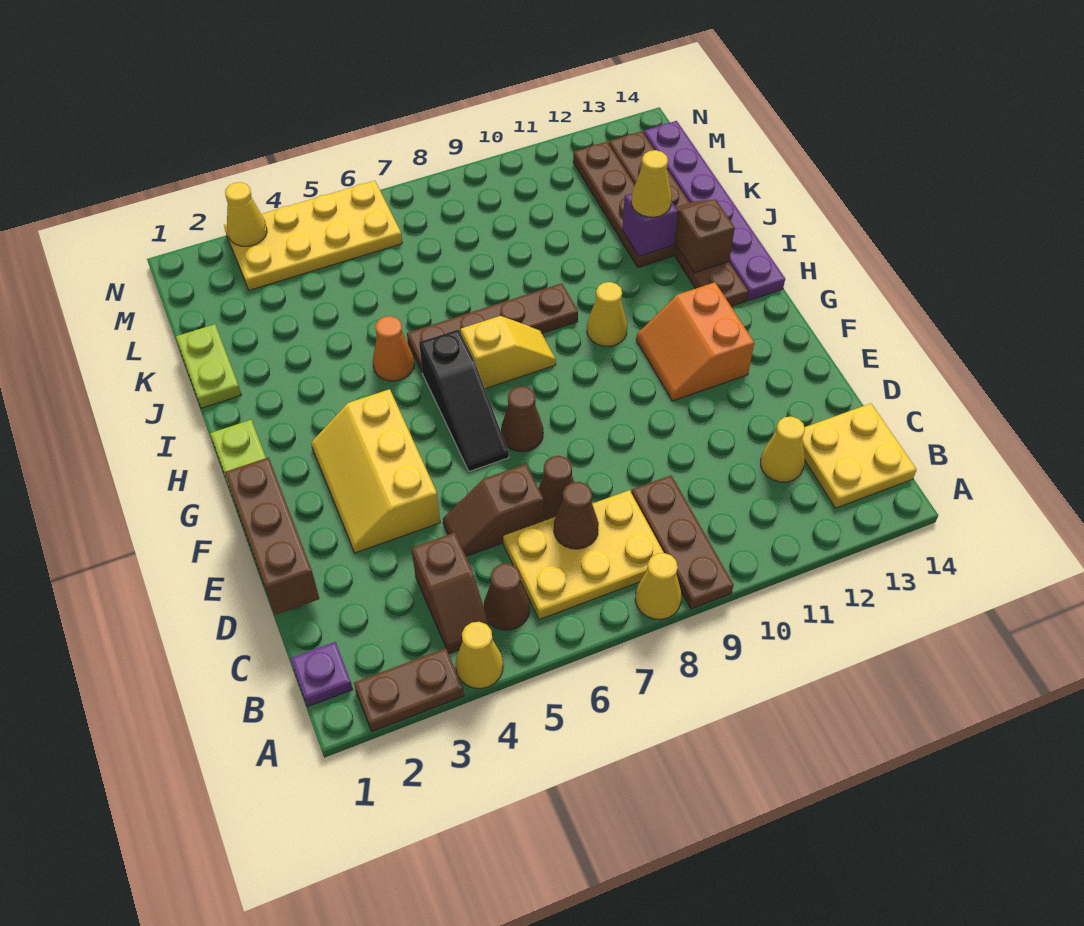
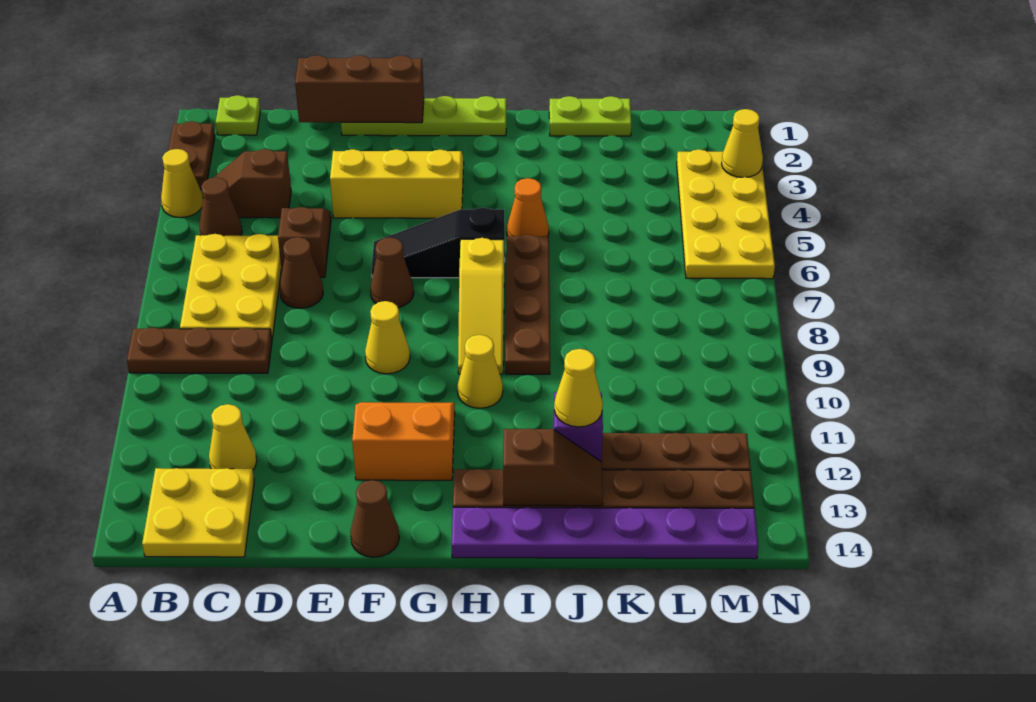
yellow cone A8 level 1 -> yellow cone F9 level 1
purple plate B1 level 1 -> lime plate B1 level 1
brown cone C7 level 2 -> brown cone F14 level 1
yellow slope H7:H8 level 1 top 7 -> yellow slope H7:H9 level 1 top 7

